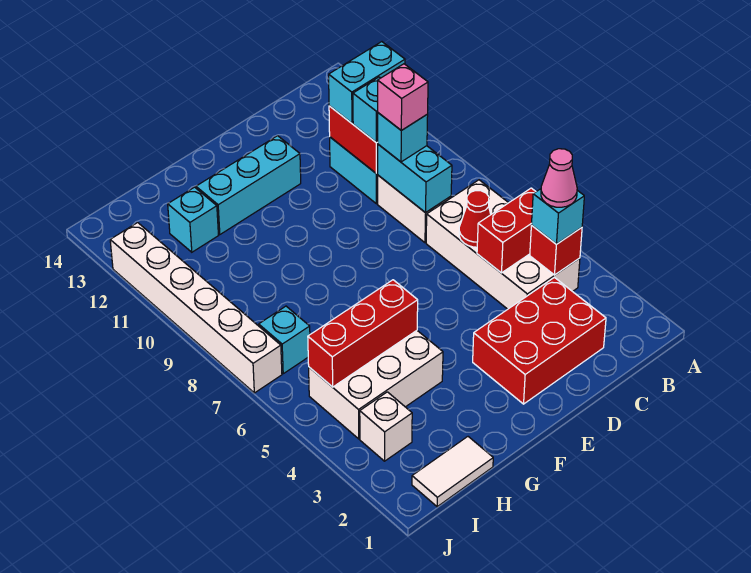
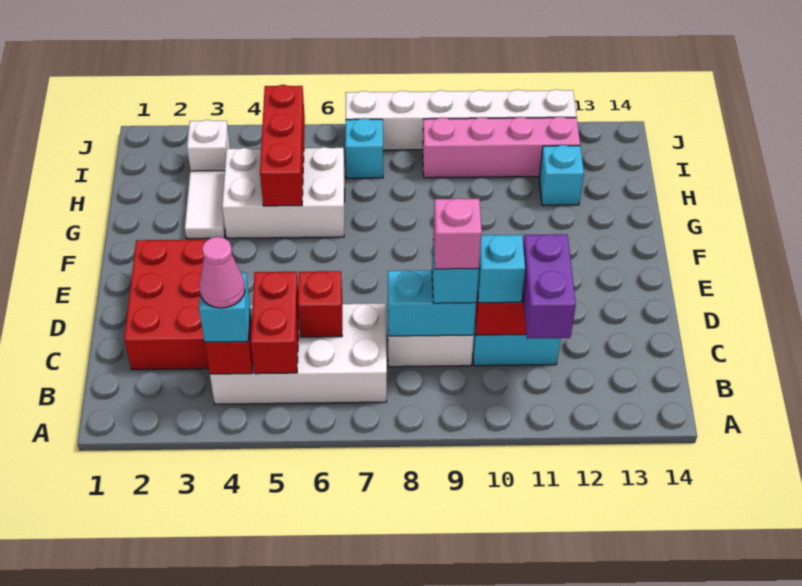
cyan brick B11:C11 level 3 -> purple brick B11:C11 level 3
red cone C6 level 2 -> red brick C6 level 2
cyan brick E12:G12 level 1 -> none
white brick G4:I5 level 1 -> white brick G4:H6 level 1
white tile H1:I1 level 1 -> white tile G3:H3 level 1
none -> pink brick I9:I12 level 1

